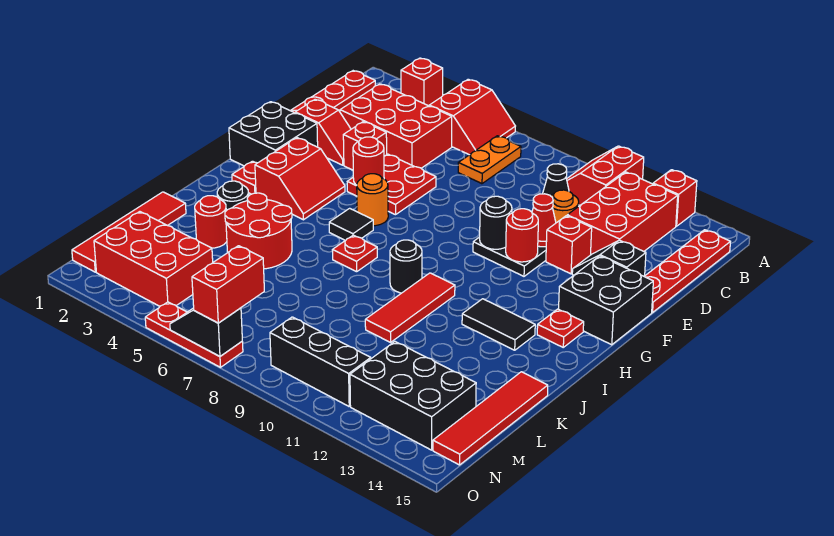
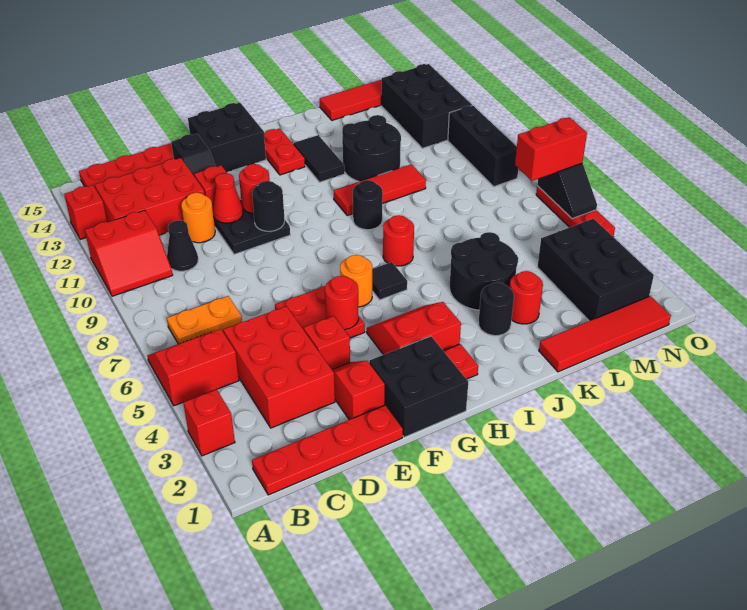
red plate H14 level 1 -> red plate H13:H14 level 1
red plate I7 level 1 -> red round brick I7 level 1
red round brick J4:K5 level 1 -> black round brick J4:K5 level 1
none -> black round brick J11:K12 level 1
red brick M2:N4 level 1 -> black brick M2:N4 level 1

